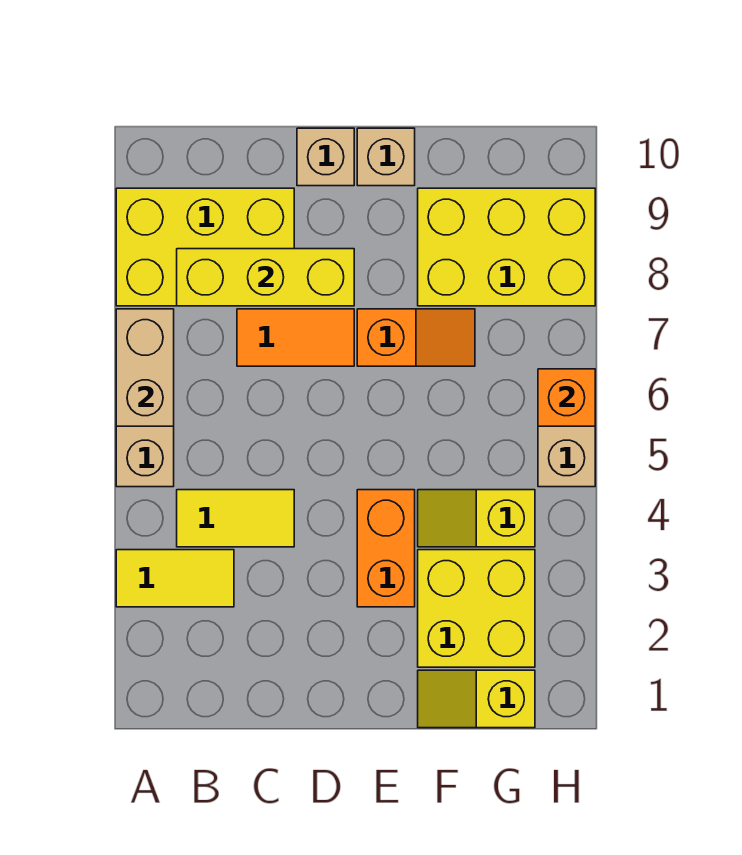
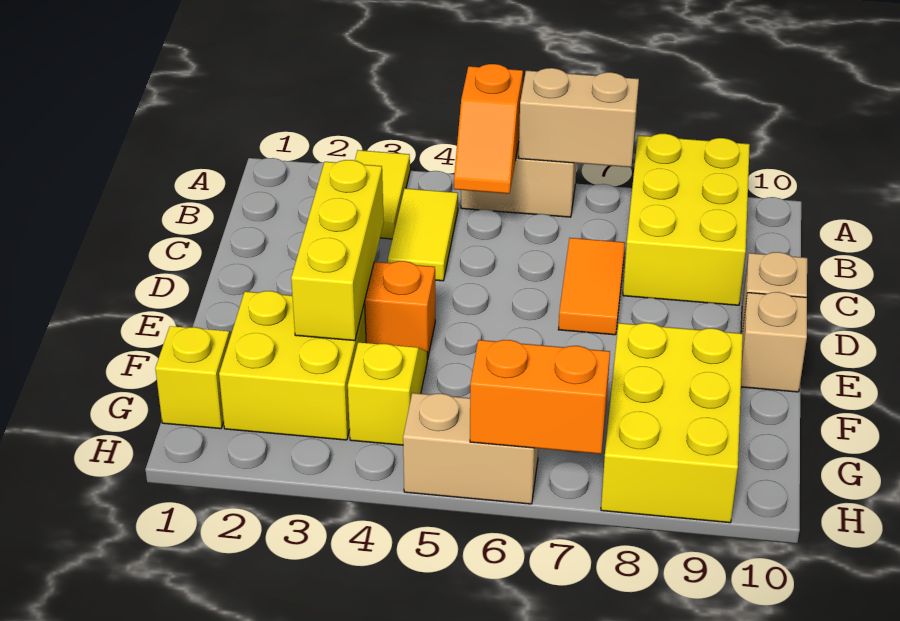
yellow brick B8:D8 level 2 -> yellow brick D3:F3 level 2
orange slope E7:F7 level 1 top E -> orange slope A5:B5 level 2 top A
orange brick H6 level 2 -> orange brick H6:H7 level 2

